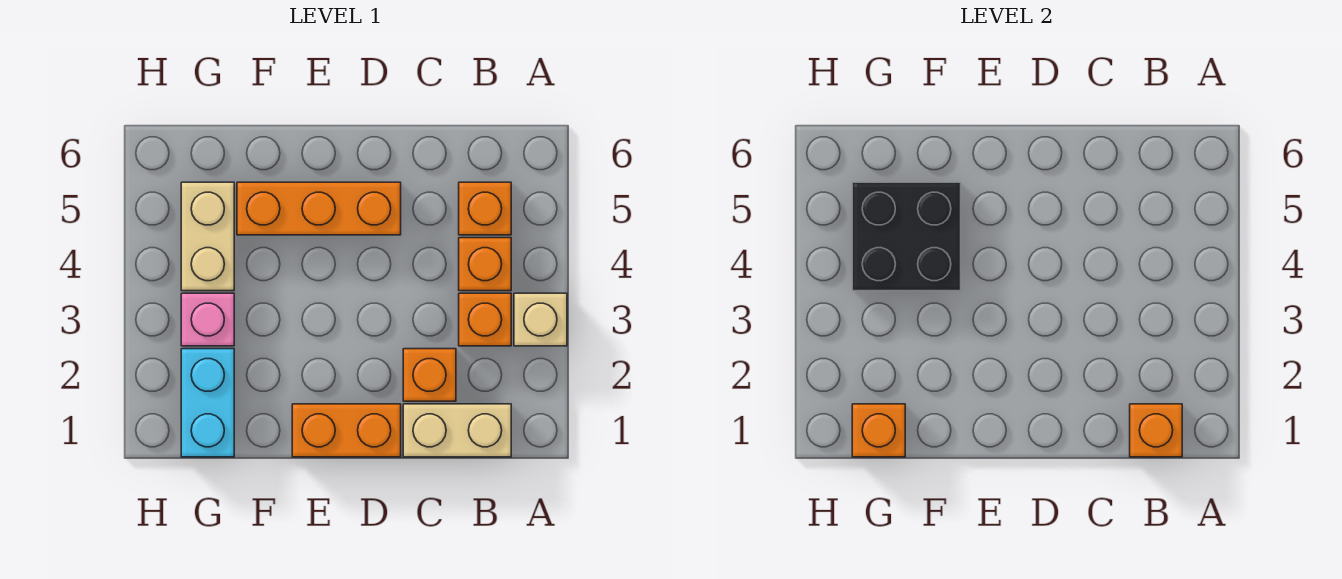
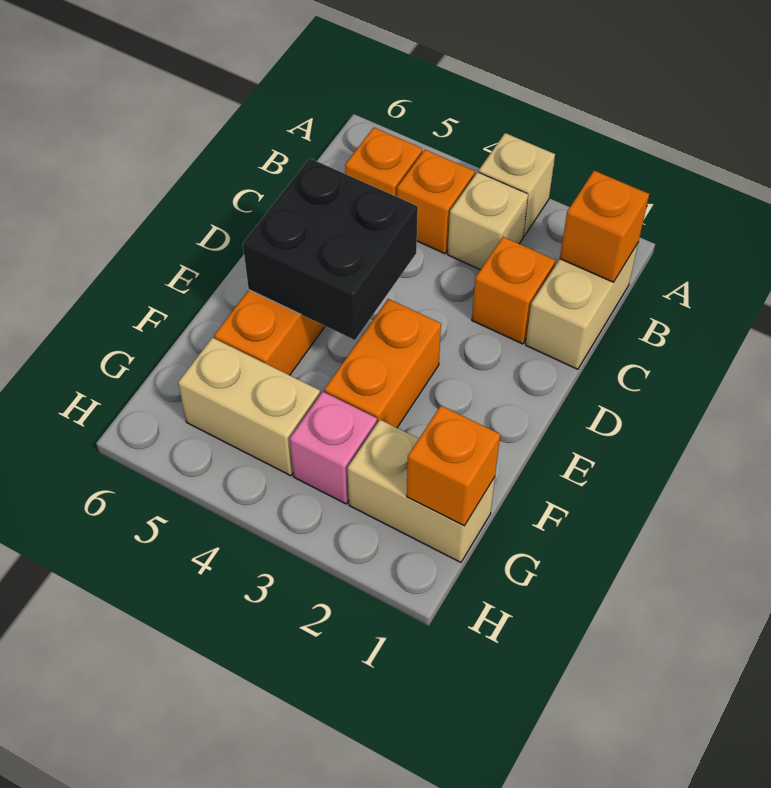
orange brick B3 level 1 -> tan brick B3 level 1
orange brick D1:E1 level 1 -> orange brick E3:F3 level 1
black brick F4:G5 level 2 -> black brick D4:E5 level 2
cyan brick G1:G2 level 1 -> tan brick G1:G2 level 1

